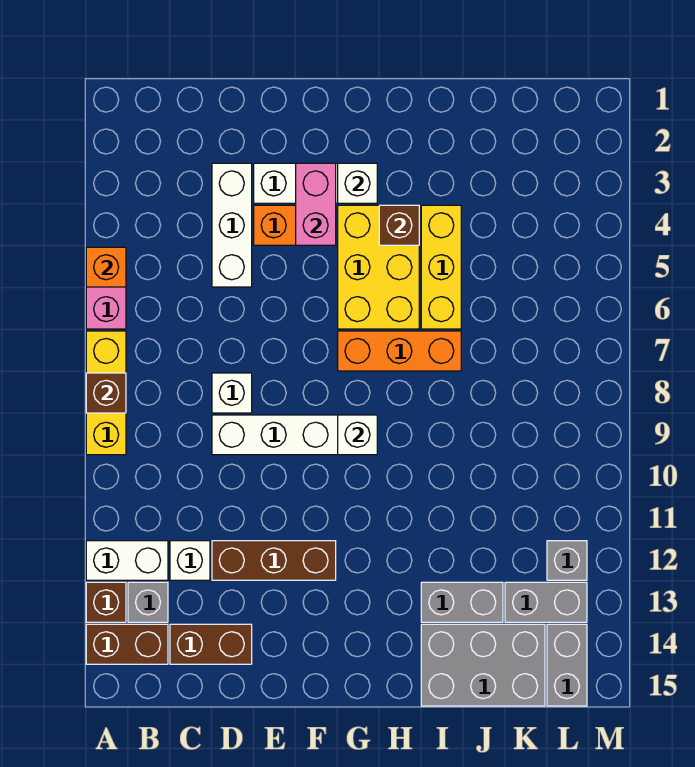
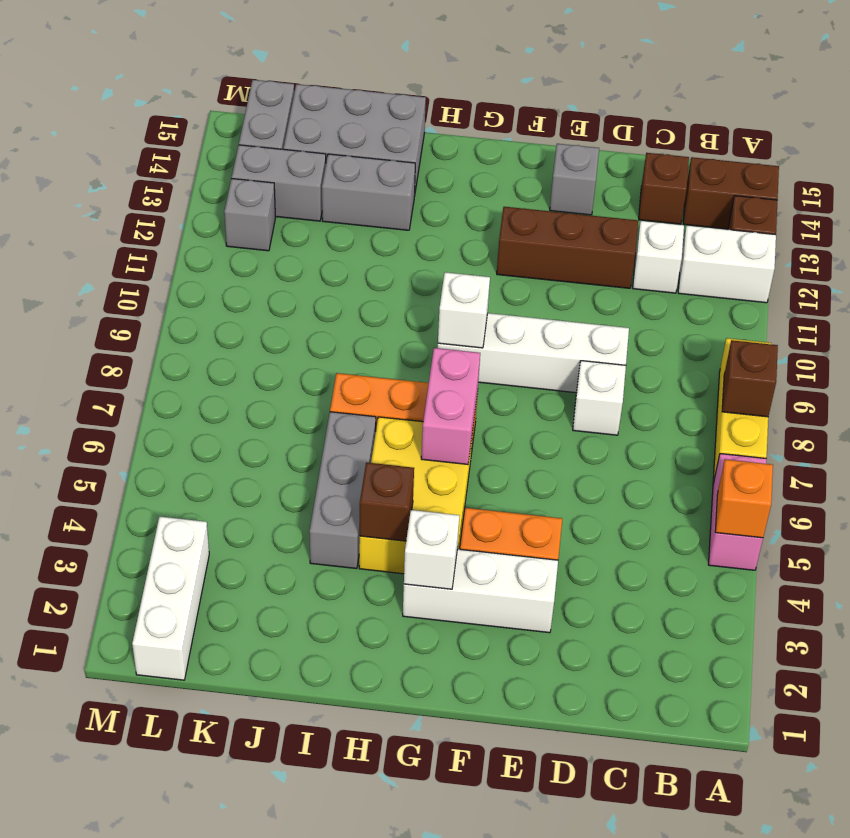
grey brick B13 level 1 -> grey brick E14 level 1
brown brick C14:D14 level 1 -> brown brick C14 level 1
white brick D3:D5 level 1 -> white brick L1:L3 level 1
pink brick F3:F4 level 2 -> pink brick G6:G7 level 2
yellow brick I4:I6 level 1 -> grey brick I4:I6 level 1

